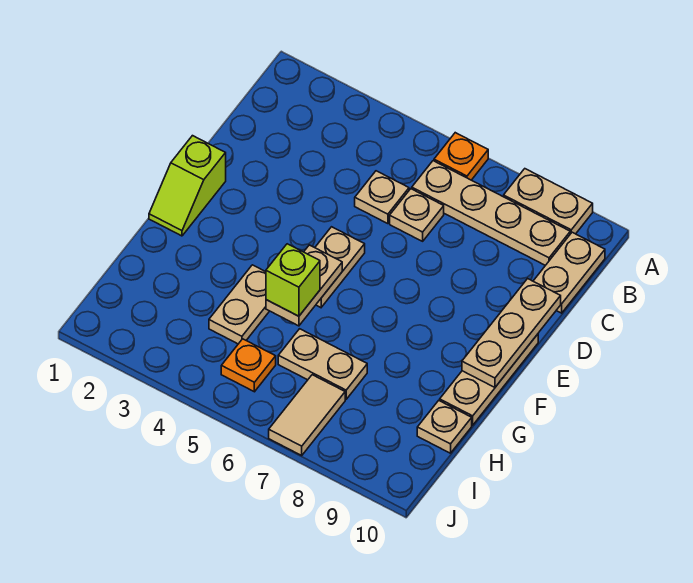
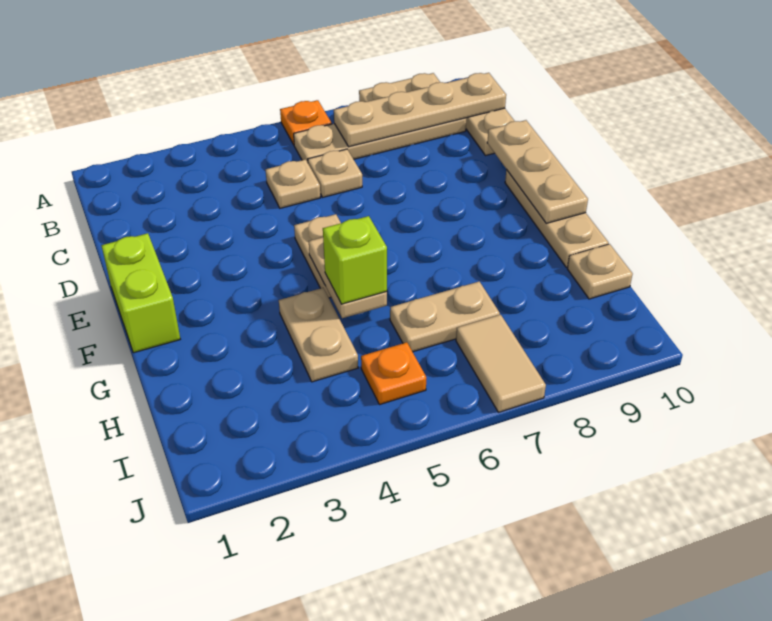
none -> tan plate B7:B10 level 2
lime slope E1:F1 level 1 top E -> lime brick E1:F1 level 1

